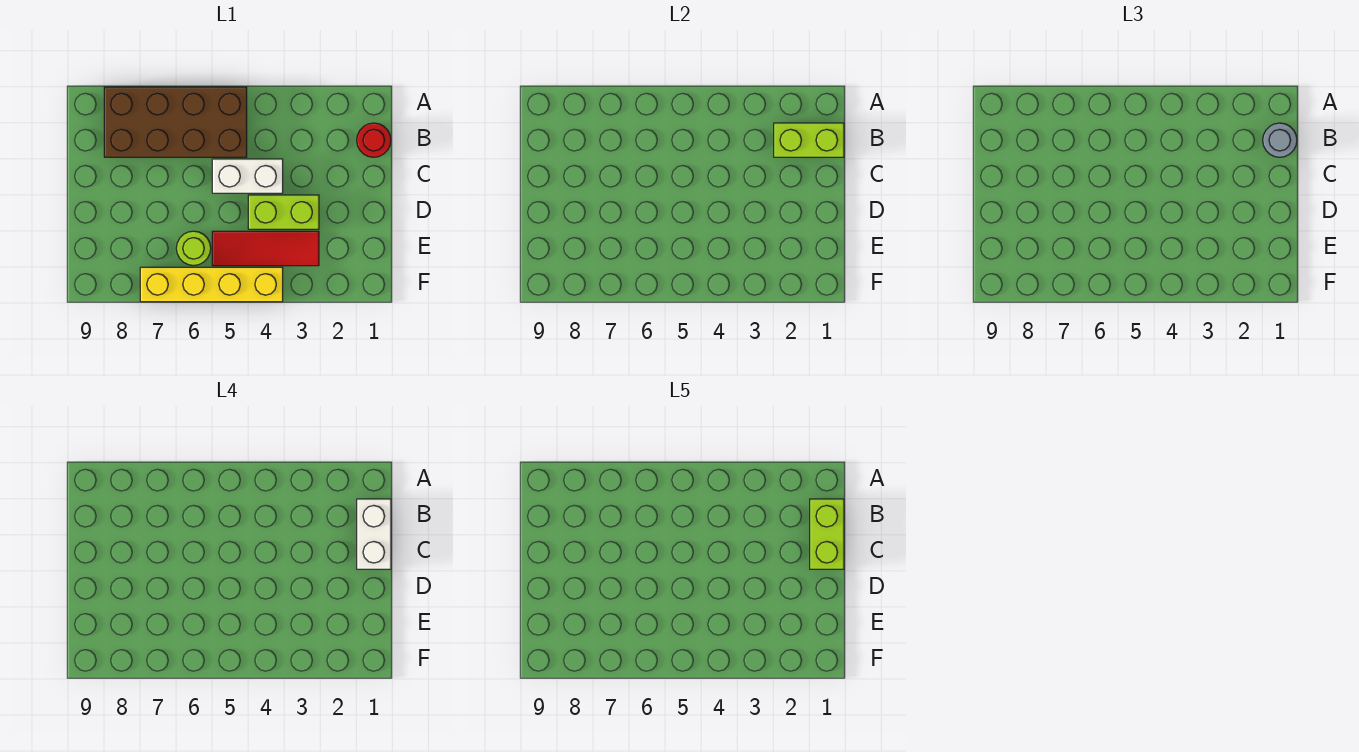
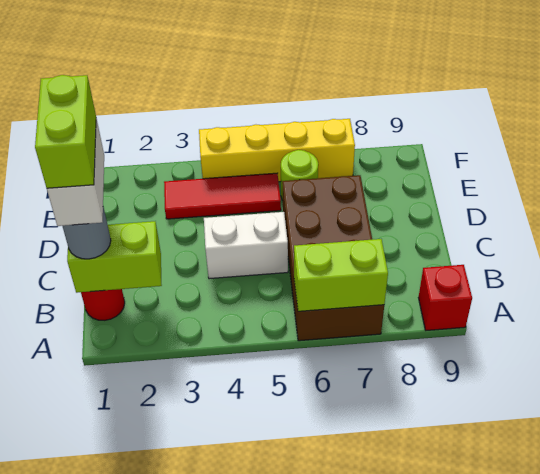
brown brick A5:B8 level 1 -> brown brick A6:D7 level 1
none -> red brick A9 level 1
lime brick D3:D4 level 1 -> lime brick A6:A7 level 2

